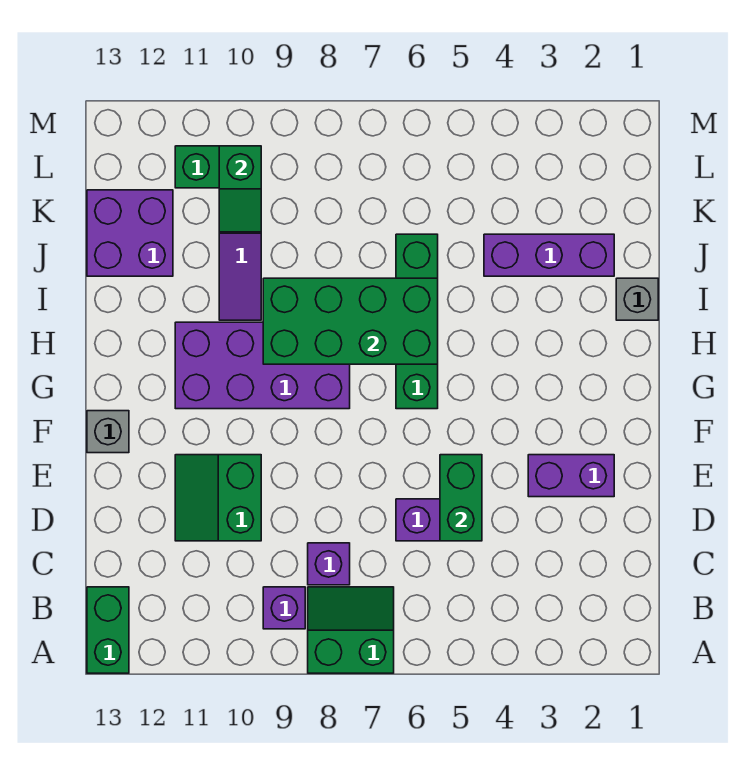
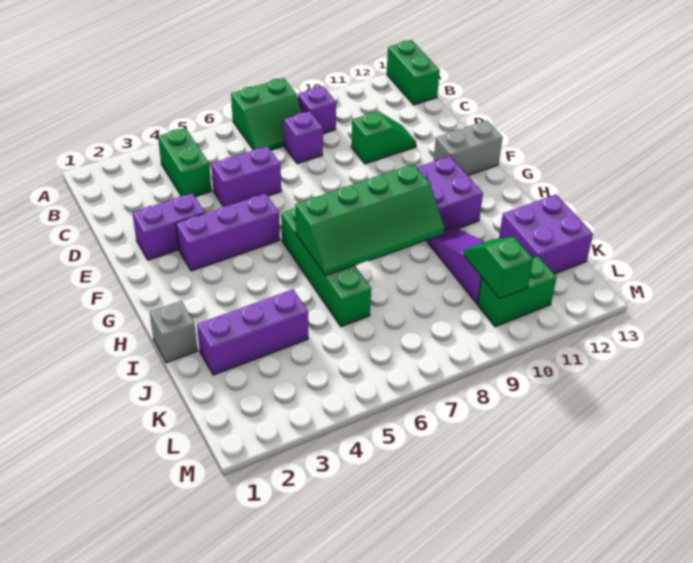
green brick D5:E5 level 2 -> green brick B4:C4 level 1
green slope D10:E11 level 1 top 10 -> green slope D10:D11 level 1 top 10
none -> purple brick F3:F5 level 1
grey brick F13 level 1 -> grey brick F12:F13 level 1
green brick H6:I9 level 2 -> green slope H6:I9 level 2 top H

